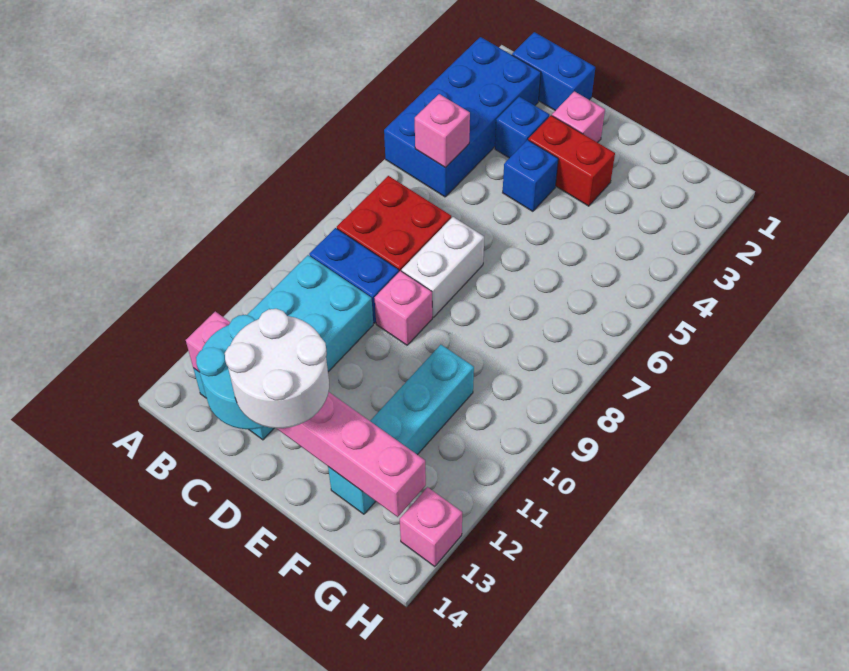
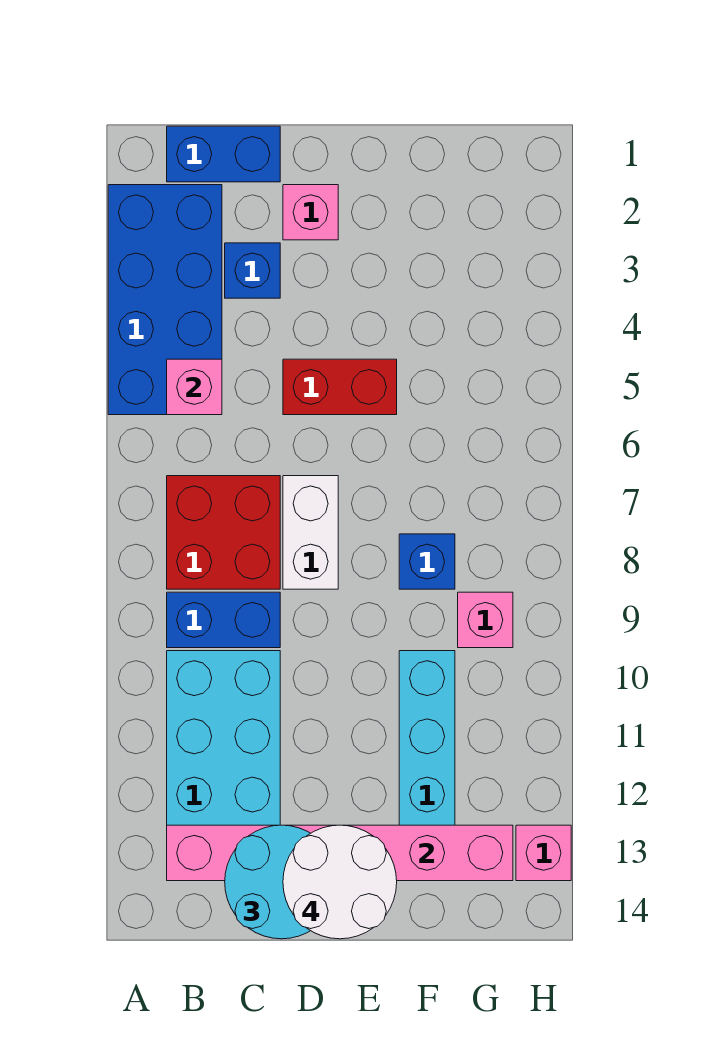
red brick D3:E3 level 1 -> red brick D5:E5 level 1
blue brick D4 level 1 -> blue brick F8 level 1
pink brick D9 level 1 -> pink brick G9 level 1

